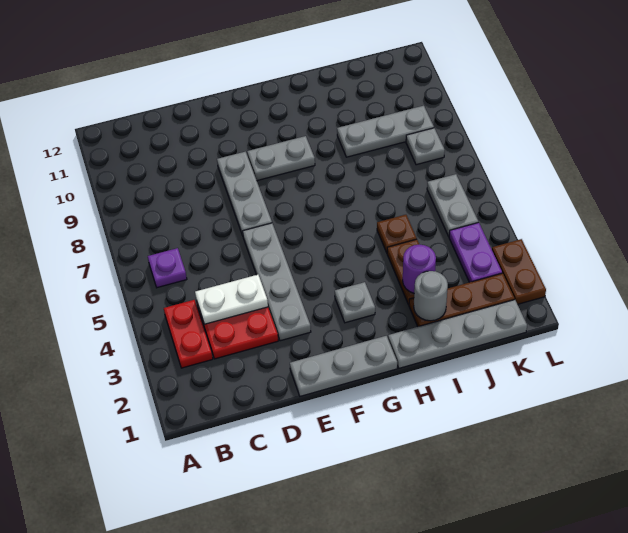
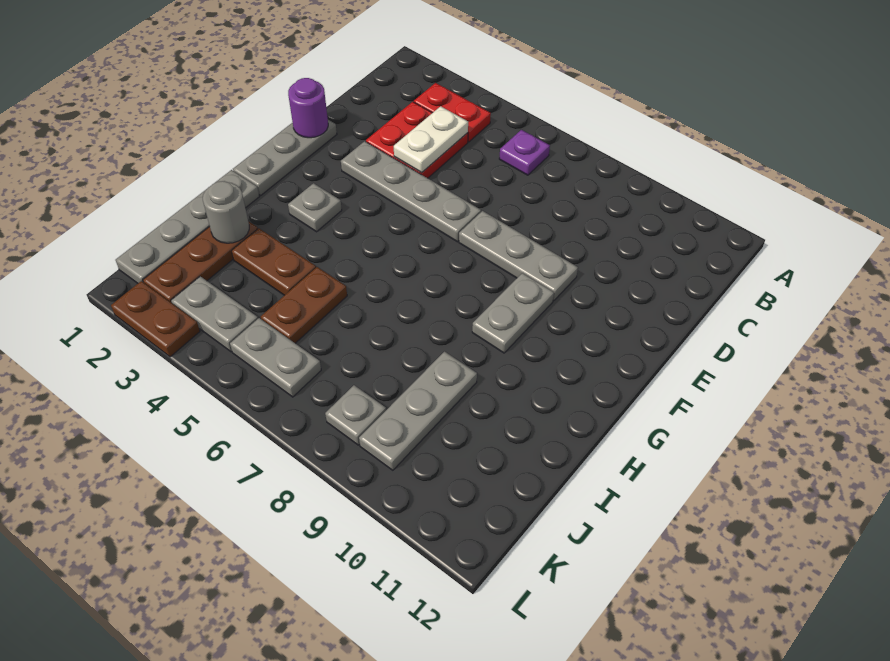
purple round brick I3 level 2 -> purple round brick E1 level 2
brown plate I5 level 1 -> brown plate I5:J5 level 1
purple plate K3:K4 level 1 -> grey plate K3:K4 level 1

